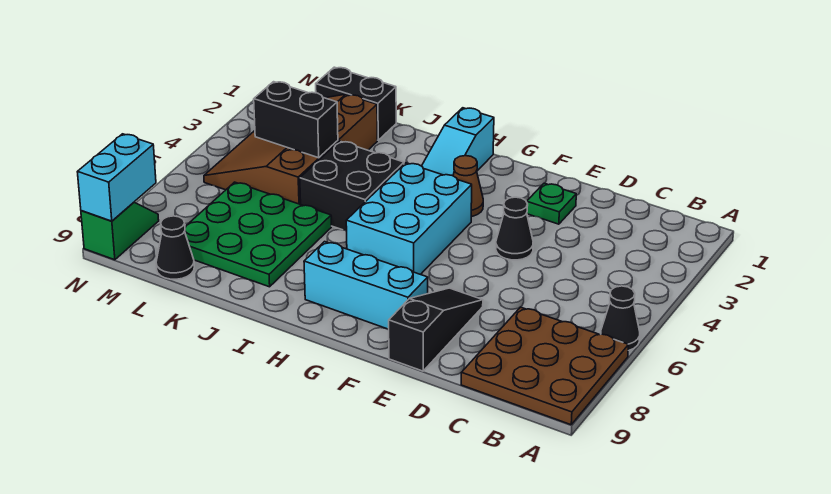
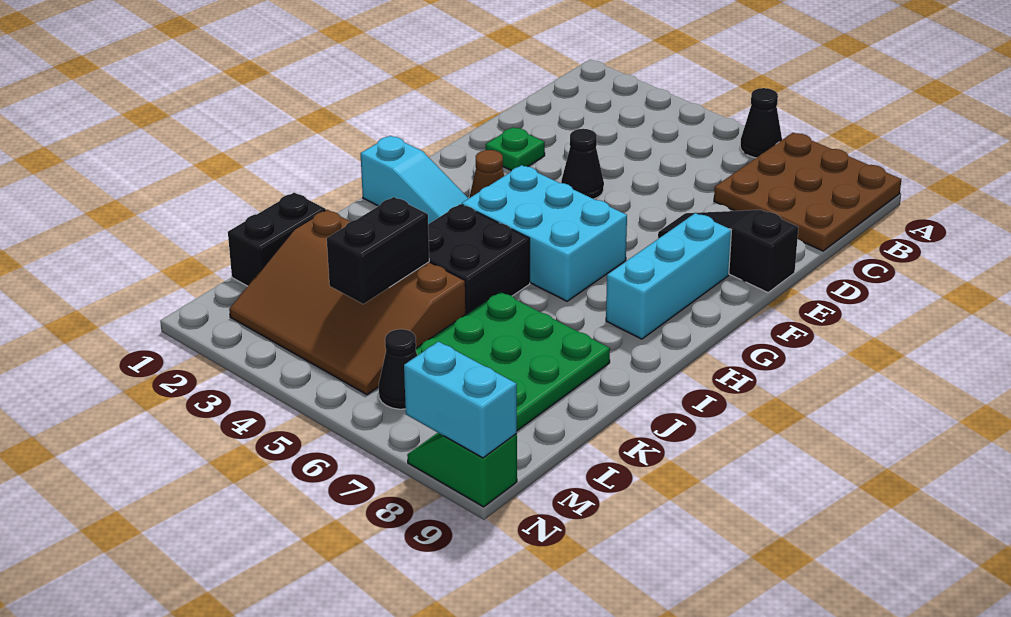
black cone L9 level 1 -> black cone M6 level 1

